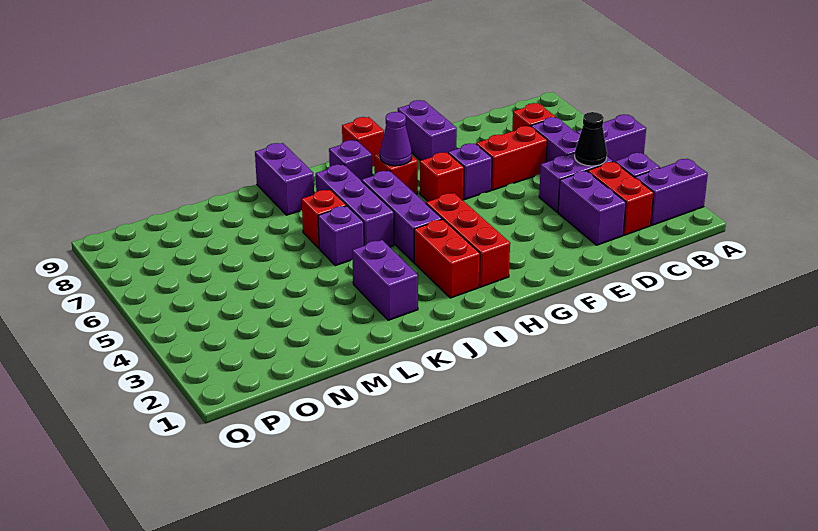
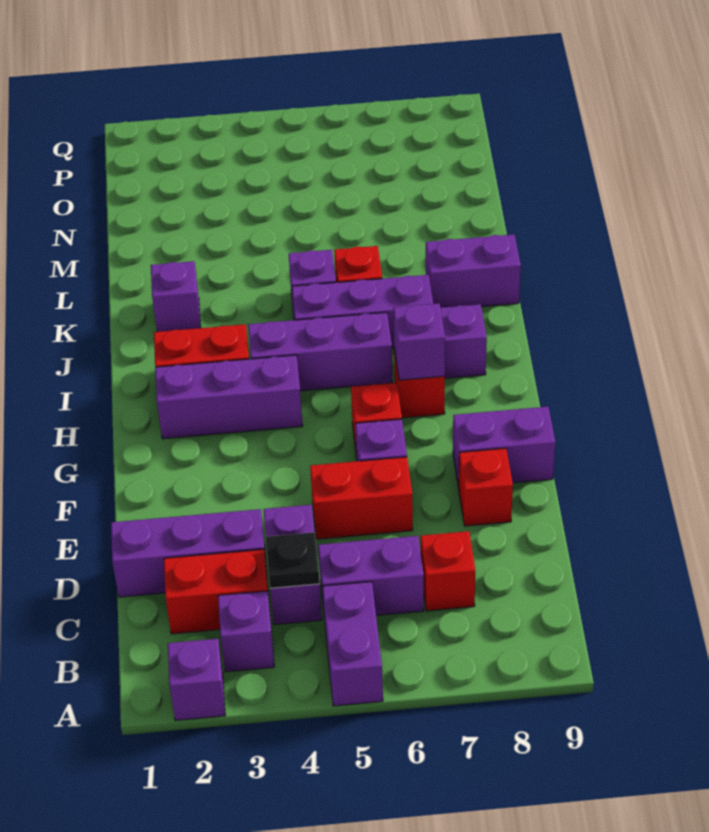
purple brick A2:B2 level 1 -> purple brick A2 level 1
black cone C4 level 2 -> black plate C4 level 2
purple brick D2:D3 level 1 -> purple brick D1:D3 level 1
red brick D6:E6 level 1 -> red brick E5:E6 level 1
red brick H2:H4 level 1 -> purple brick H2:H4 level 1
purple cone H7 level 2 -> purple brick H7 level 2
red brick H9 level 1 -> red brick E8 level 1
purple brick K2:K3 level 1 -> purple brick K2 level 1

